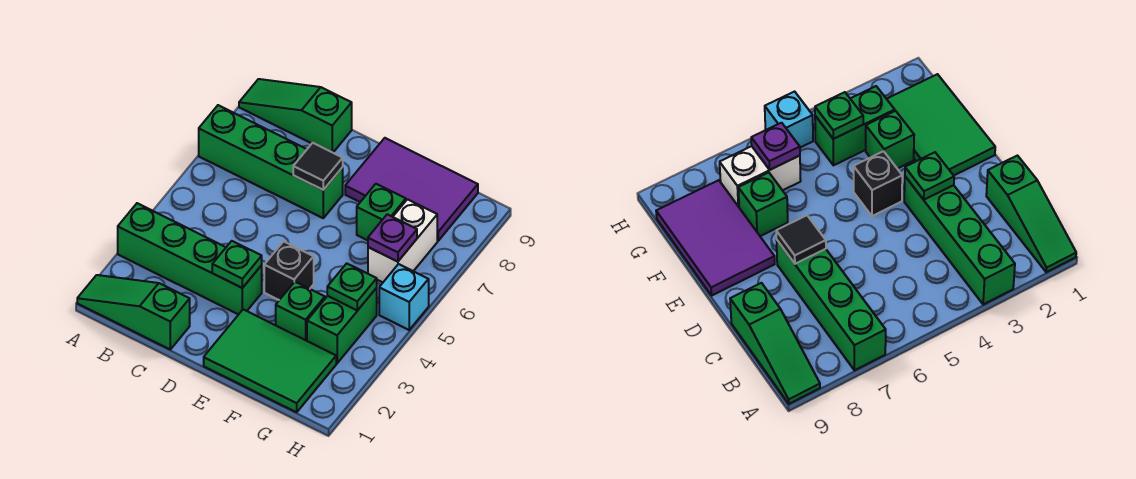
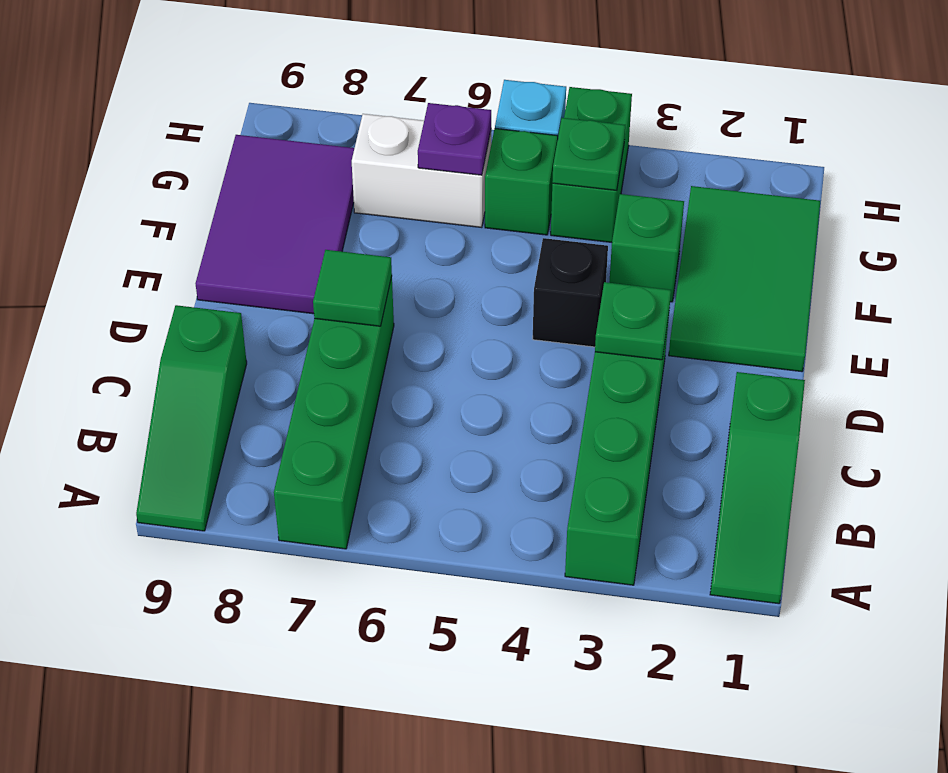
black tile D7 level 2 -> green tile D7 level 2
green brick F7 level 1 -> green brick G5 level 1
green brick G3:G4 level 1 -> green brick G4:H4 level 1

